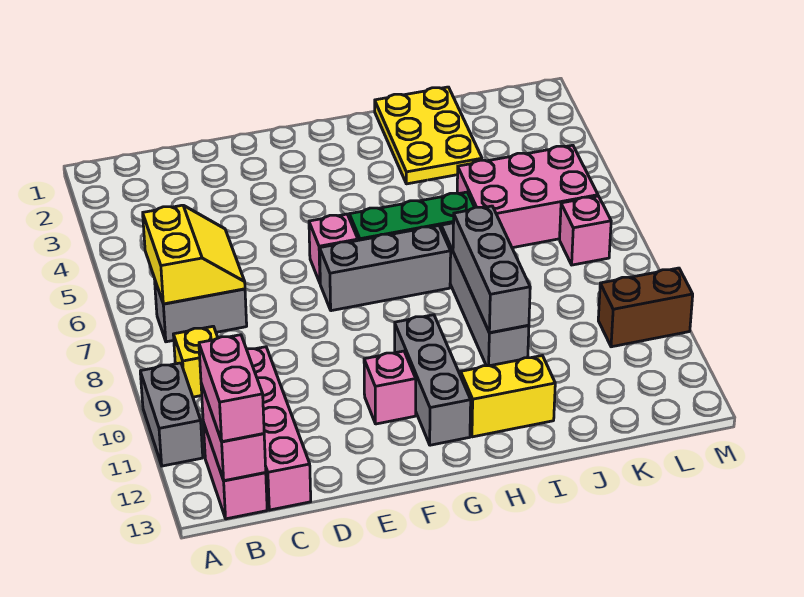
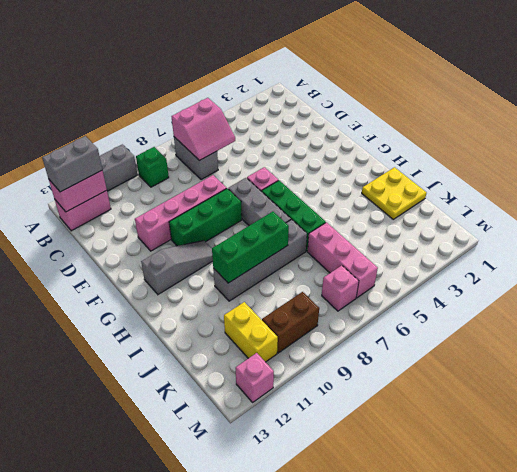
yellow slope B6:C7 level 2 top B -> pink slope B6:C7 level 2 top B
yellow brick B9 level 1 -> green brick B9 level 1
pink brick B12:B13 level 3 -> grey brick B12:B13 level 3
pink brick C10:C13 level 1 -> pink brick E8:E11 level 1
none -> green brick F8:F10 level 1
pink brick F11 level 1 -> pink brick M12 level 1
grey brick G10:G12 level 1 -> grey slope G10:G12 level 1 top 12
yellow brick H12:I12 level 1 -> yellow brick K11:L11 level 1
yellow plate I1:J3 level 1 -> yellow plate I1:J2 level 1
grey brick I8:I10 level 2 -> green brick I8:I10 level 2
pink brick J5:L6 level 1 -> pink brick J6:L6 level 1
brown brick L10:M10 level 1 -> brown brick L9:L10 level 1

